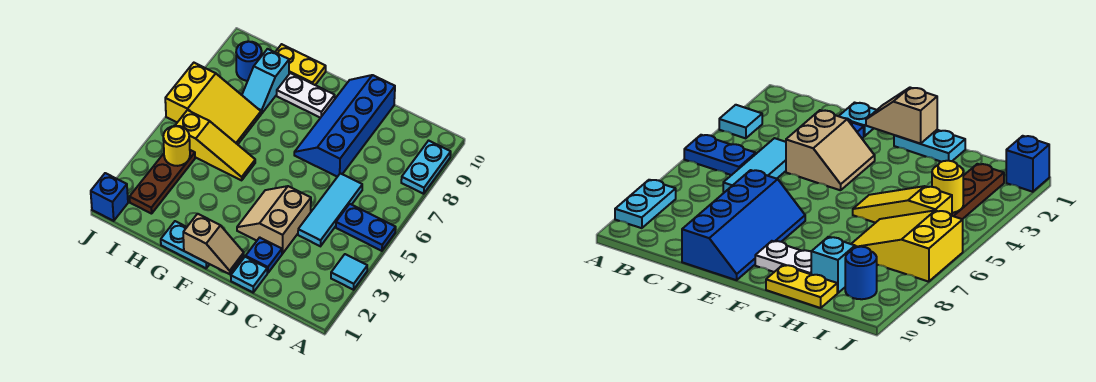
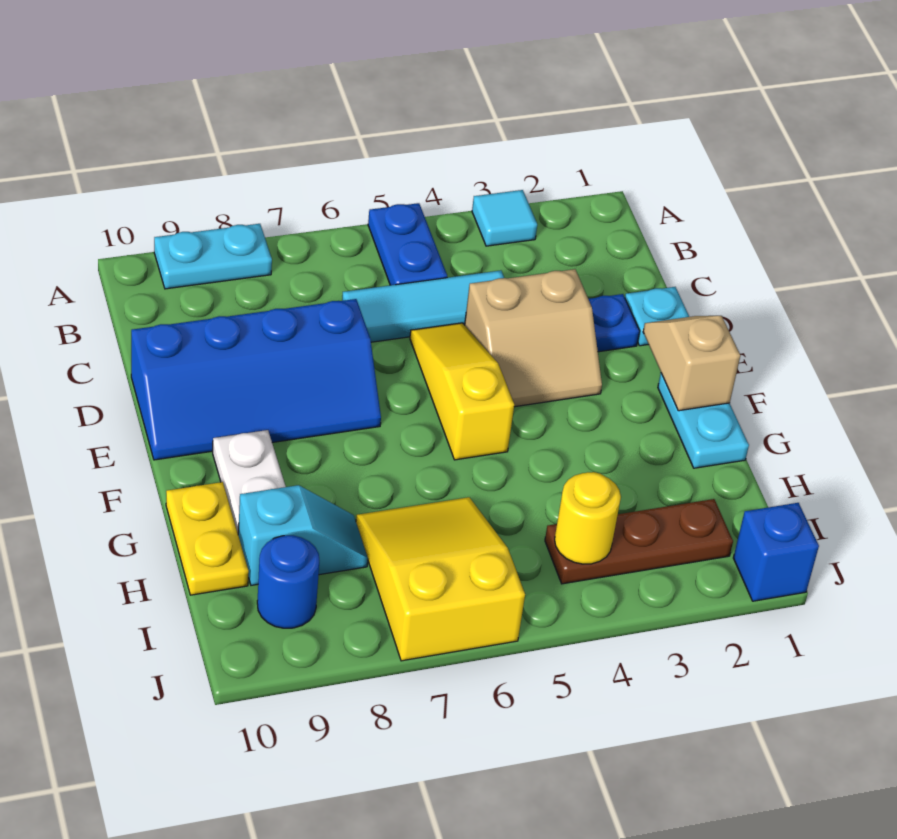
yellow slope G5:I5 level 1 top I -> yellow slope D5:F5 level 1 top F

